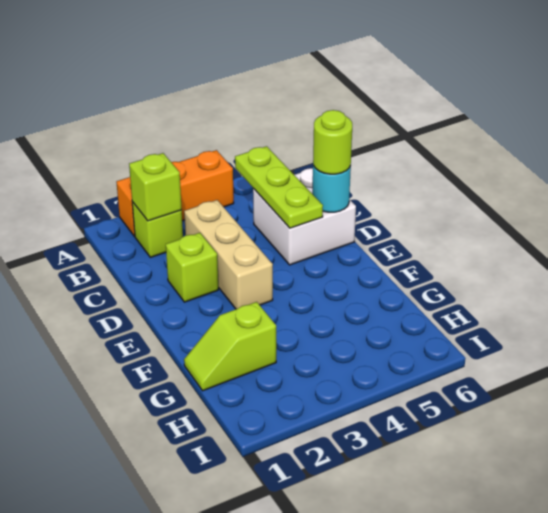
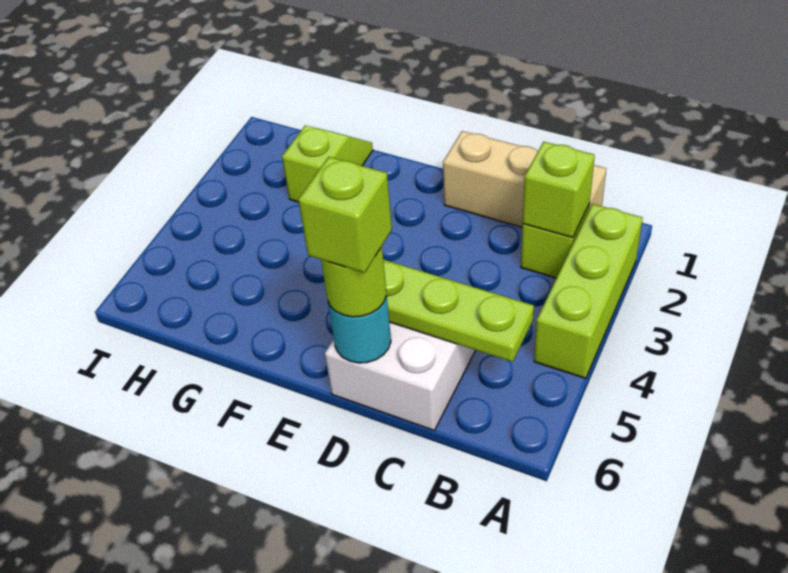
orange brick A2:A4 level 1 -> lime brick A2:A4 level 1
tan brick C3:E3 level 1 -> tan brick B1:D1 level 1
lime brick D2 level 1 -> lime brick D6 level 4

